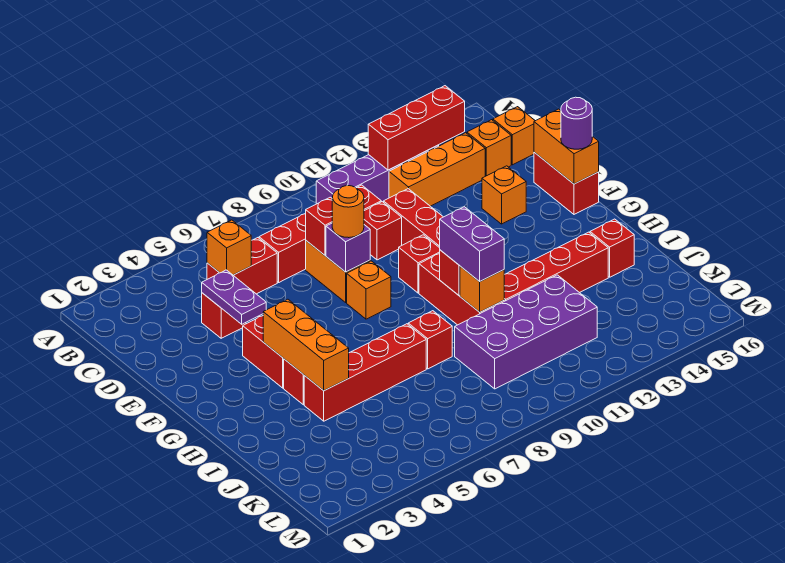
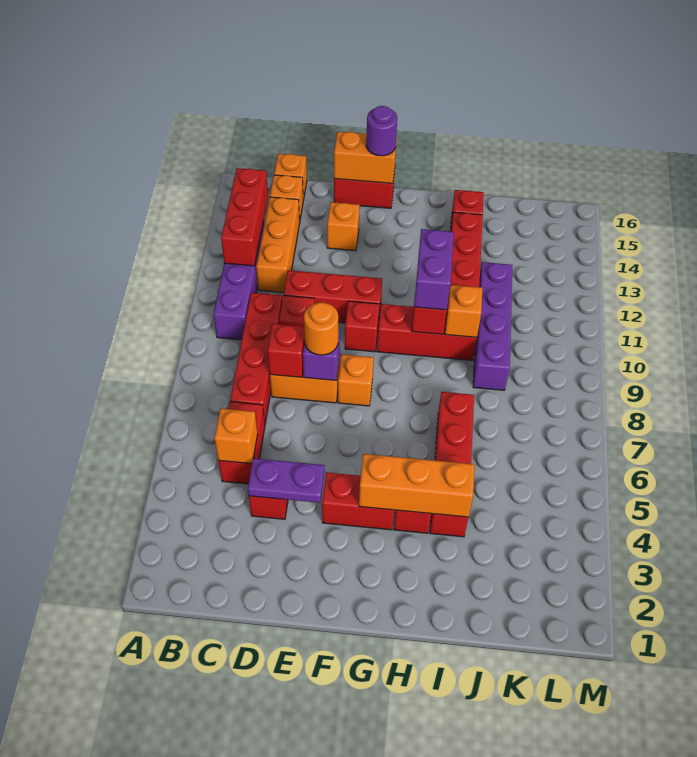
purple brick H10:I10 level 3 -> purple brick H10:H11 level 3
red brick I8 level 1 -> none
purple brick J9:K12 level 1 -> purple brick J9:J12 level 1

